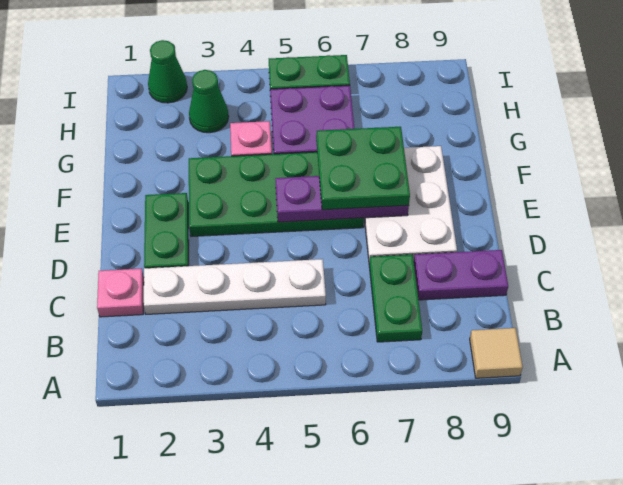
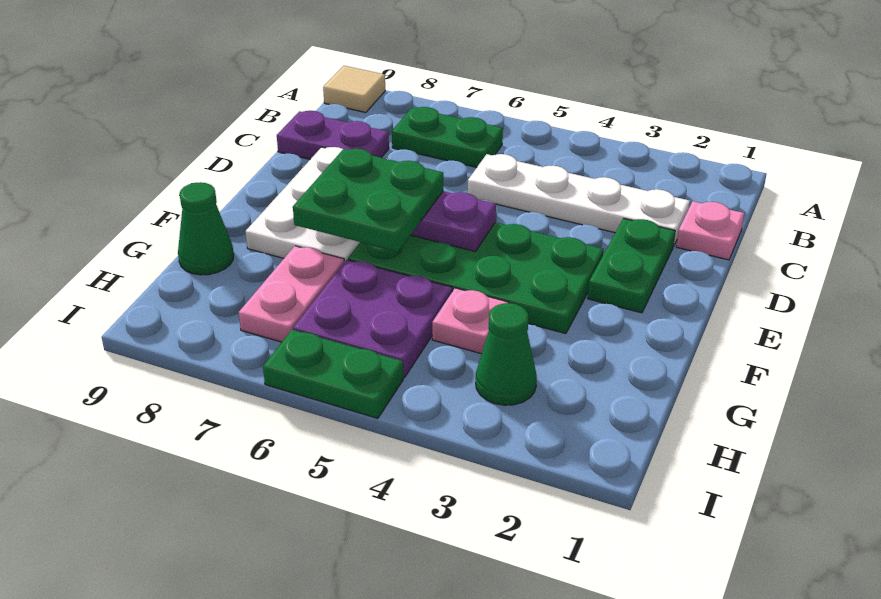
green plate B7:C7 level 1 -> green plate B6:B7 level 1
none -> pink plate G7:H7 level 1
green cone I2 level 1 -> green cone G9 level 1

